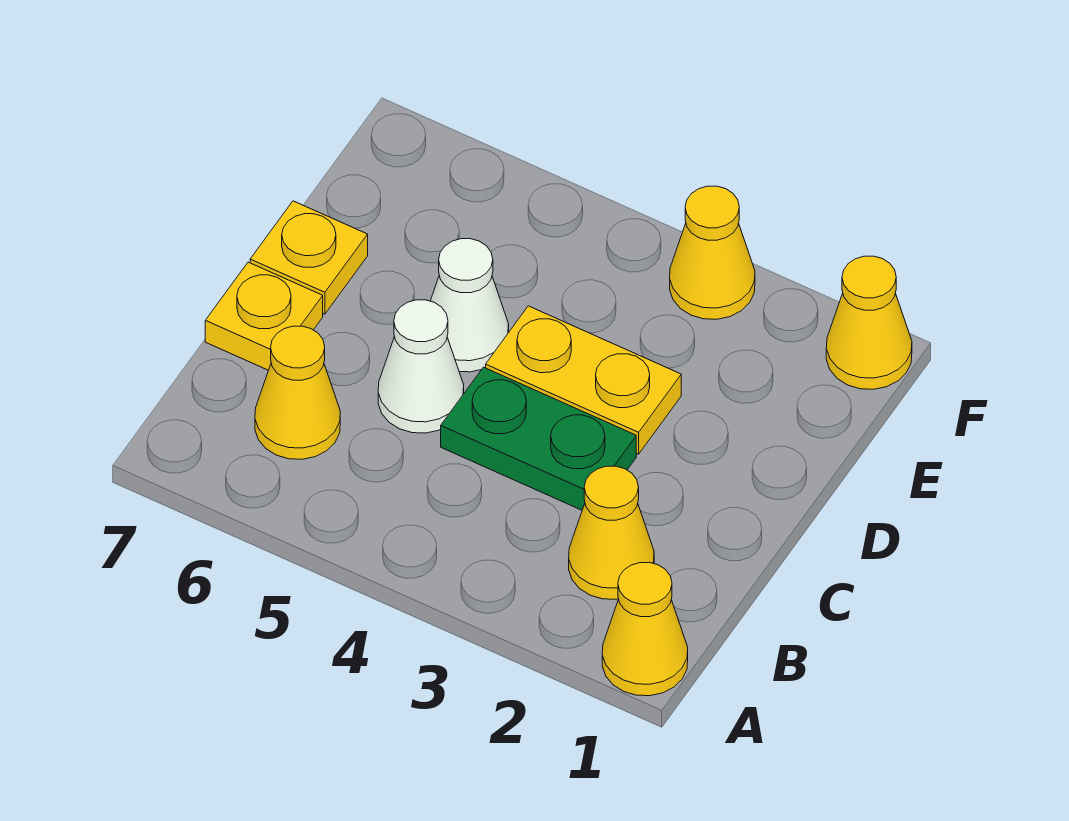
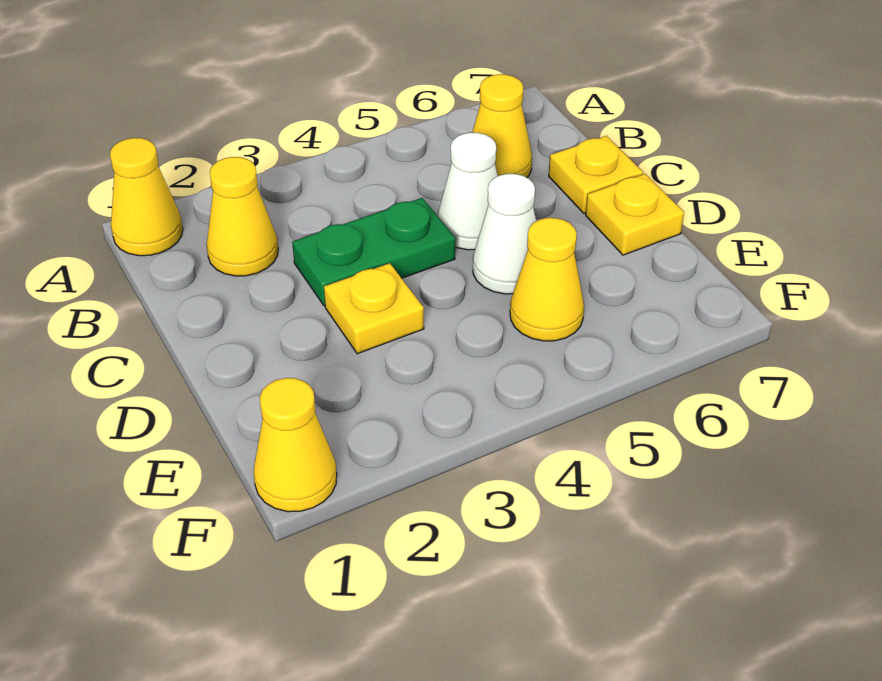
yellow plate D3:D4 level 1 -> yellow plate D3 level 1
yellow cone F3 level 1 -> yellow cone E5 level 1

